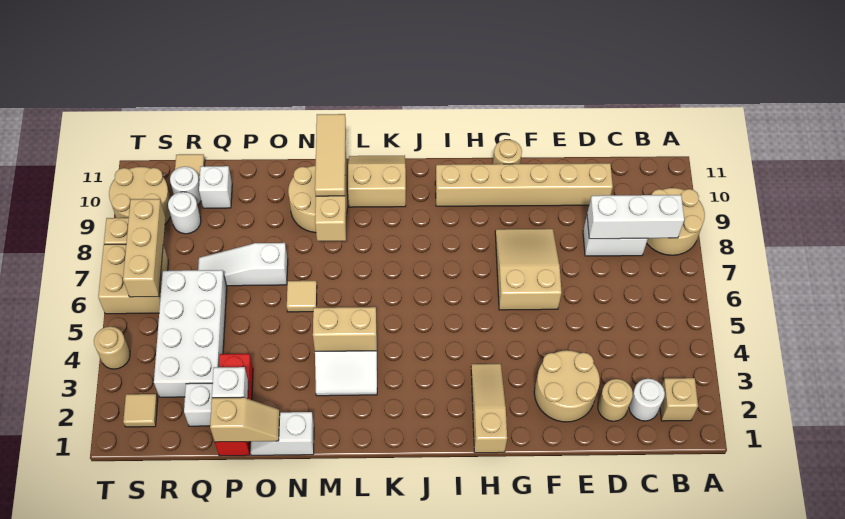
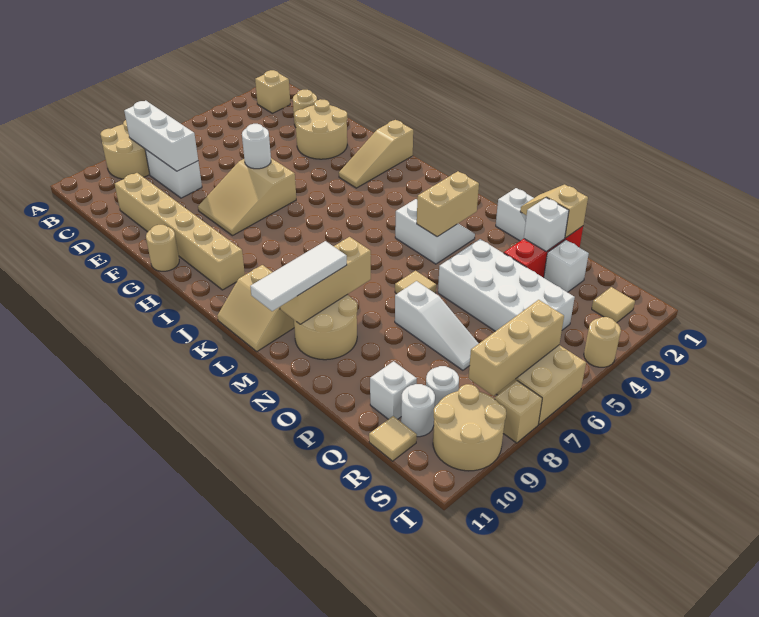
white round brick C2 level 1 -> white round brick F6 level 2
tan brick L4:M4 level 2 -> tan brick M3:M4 level 2
tan tile M9:M11 level 3 -> white tile M9:M11 level 3
white brick Q3:R6 level 1 -> white brick O4:R5 level 1

